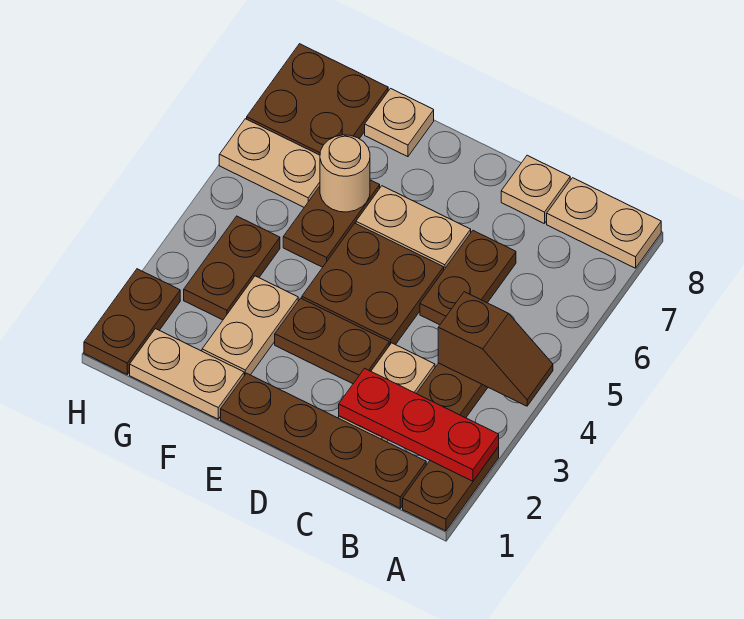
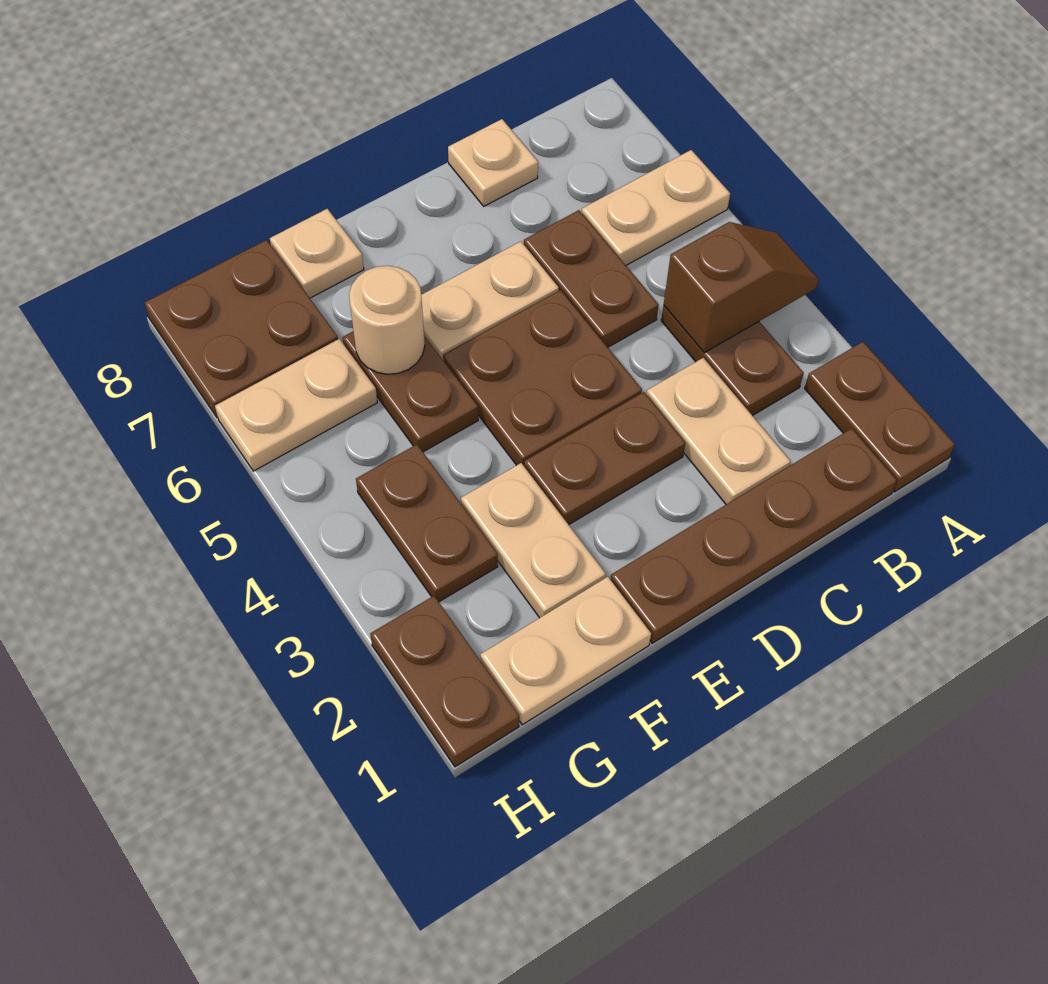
red plate A2:C2 level 2 -> none
tan plate A8:B8 level 1 -> tan plate A6:B6 level 1

